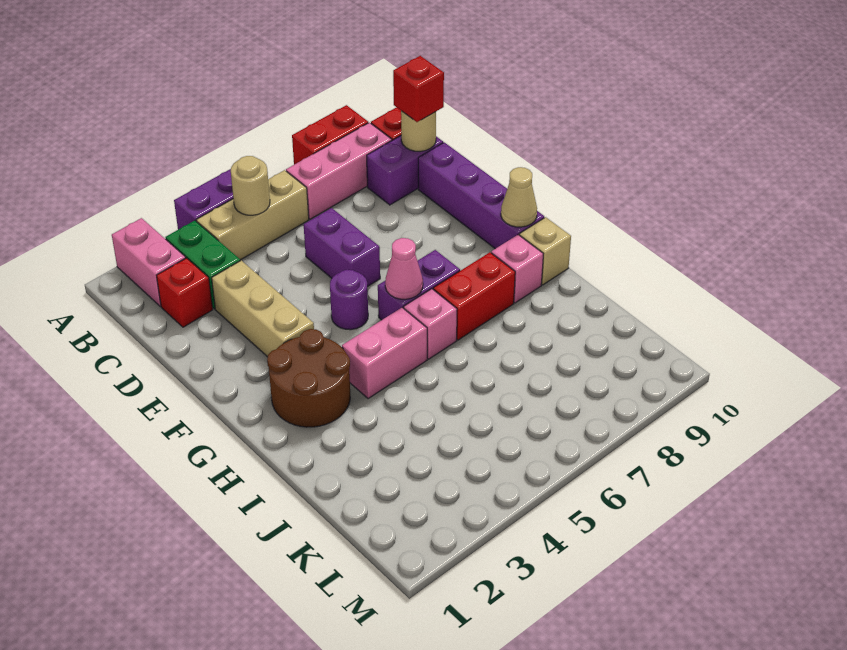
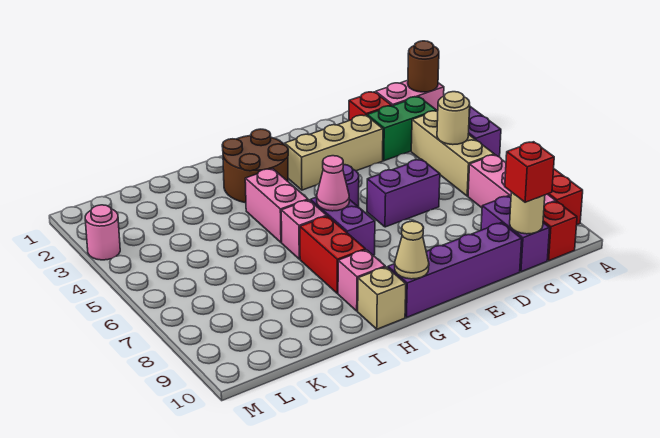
none -> brown round brick A2 level 2
none -> pink round brick M3 level 1

